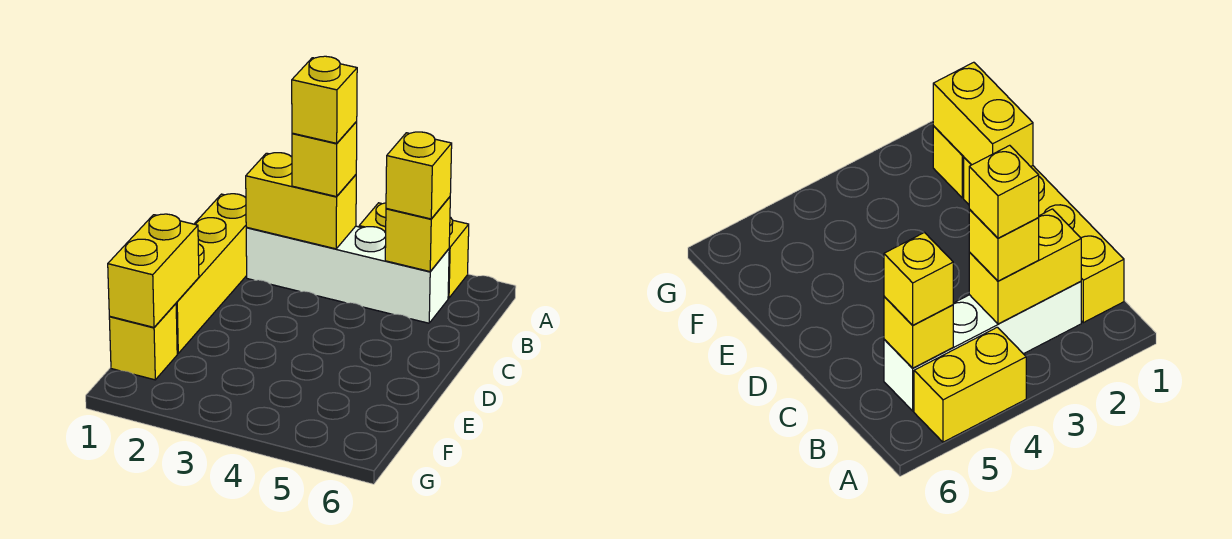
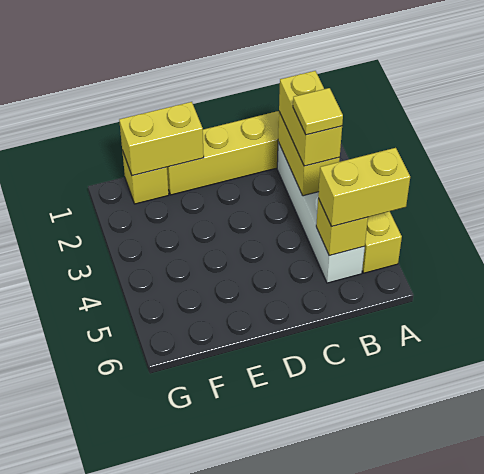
yellow brick B3 level 3 -> yellow brick B2:B3 level 3
yellow brick B3 level 4 -> yellow tile B3 level 4
yellow brick B5 level 3 -> yellow brick A5:B5 level 3

